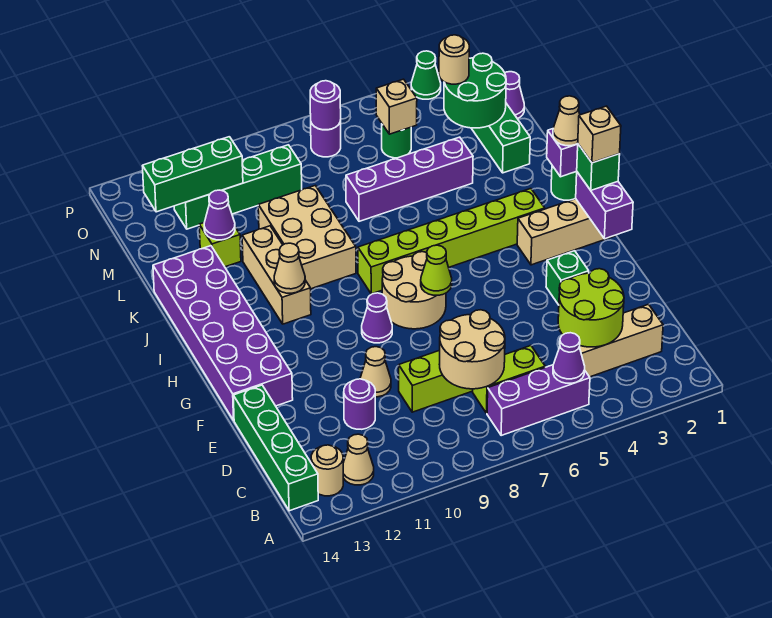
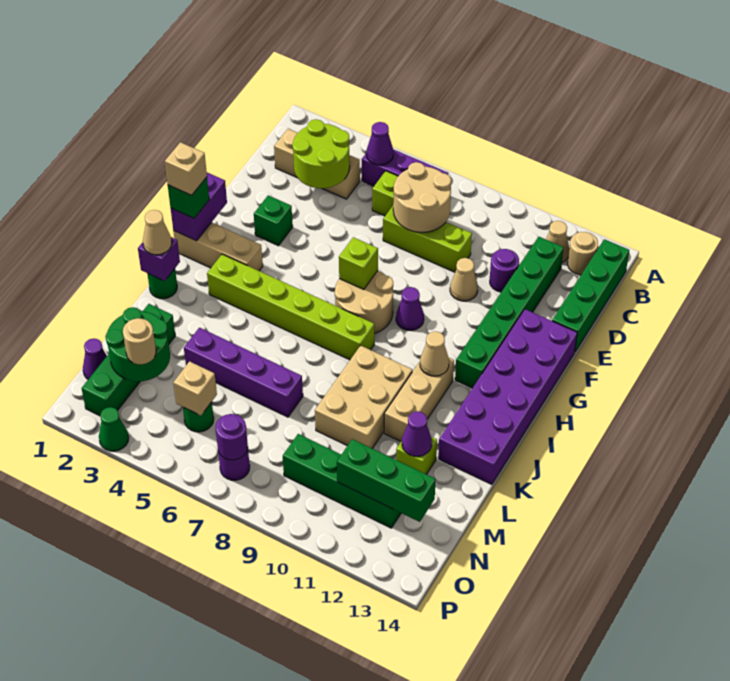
none -> green brick C12:H12 level 1
lime cone G7 level 2 -> lime brick G7 level 2

